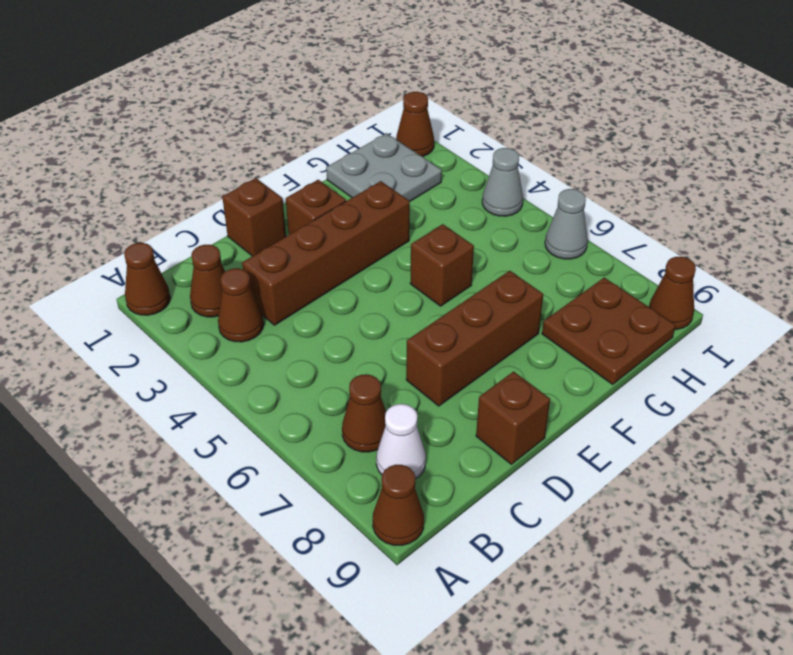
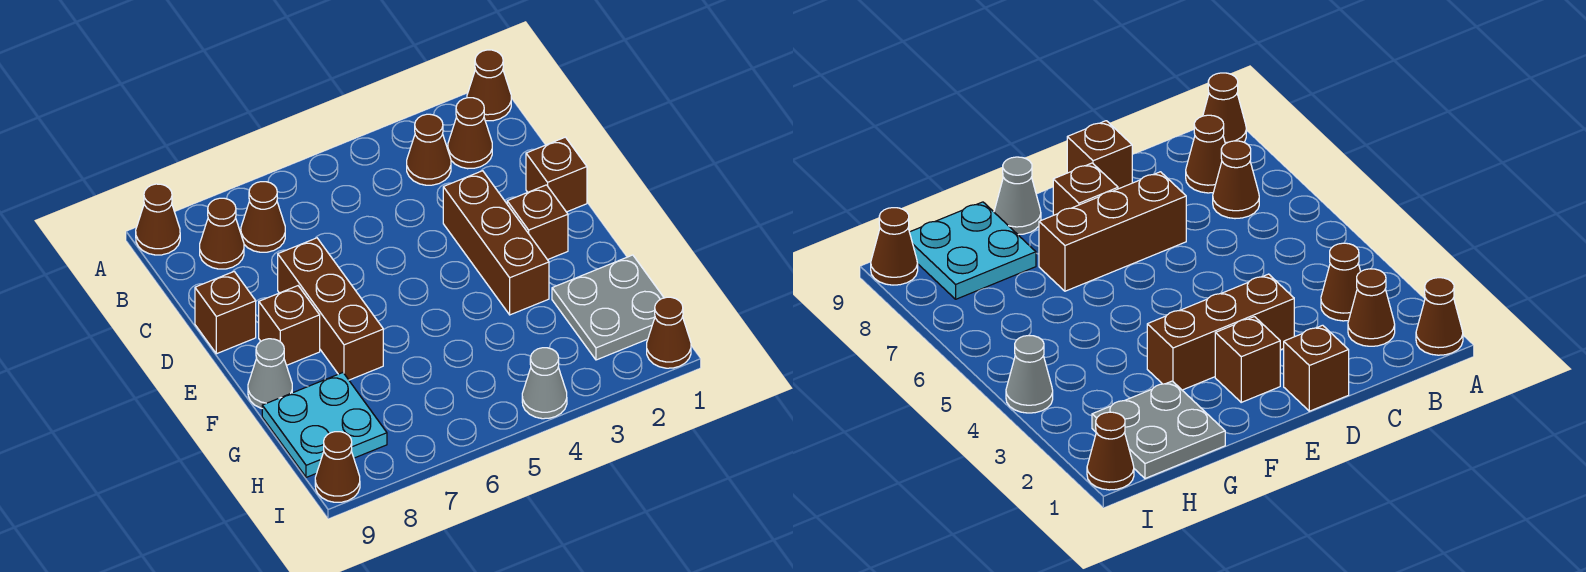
white cone B8 level 1 -> brown cone B8 level 1
brown brick C3:F3 level 1 -> brown brick D3:F3 level 1
brown brick F5 level 1 -> brown brick E8 level 1
brown plate G8:H9 level 1 -> cyan plate G8:H9 level 1
grey cone I6 level 1 -> grey cone F9 level 1

